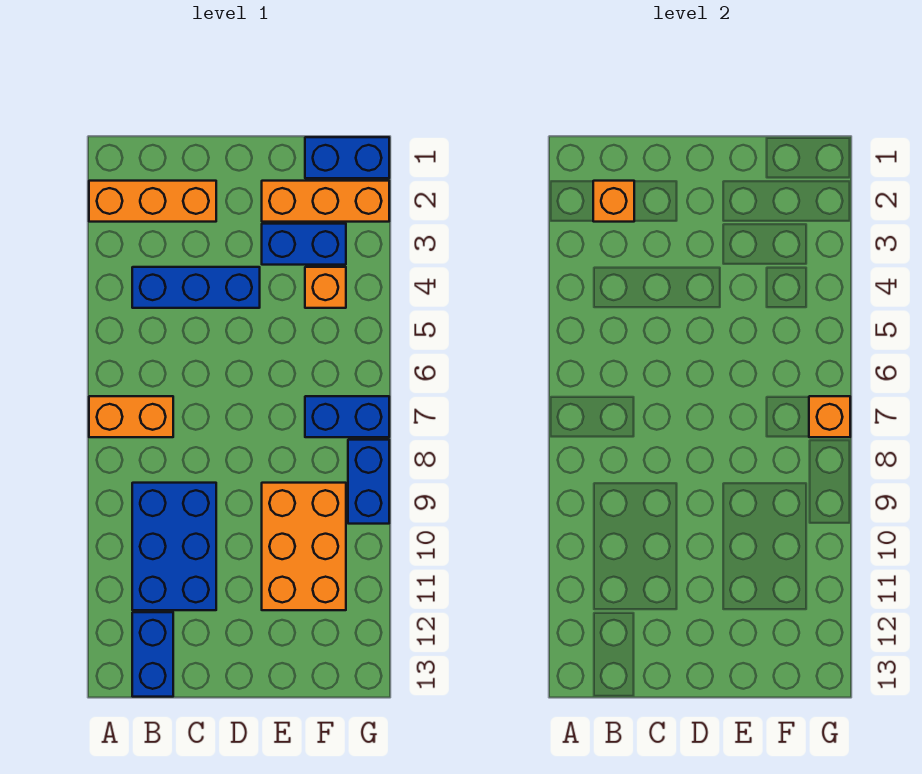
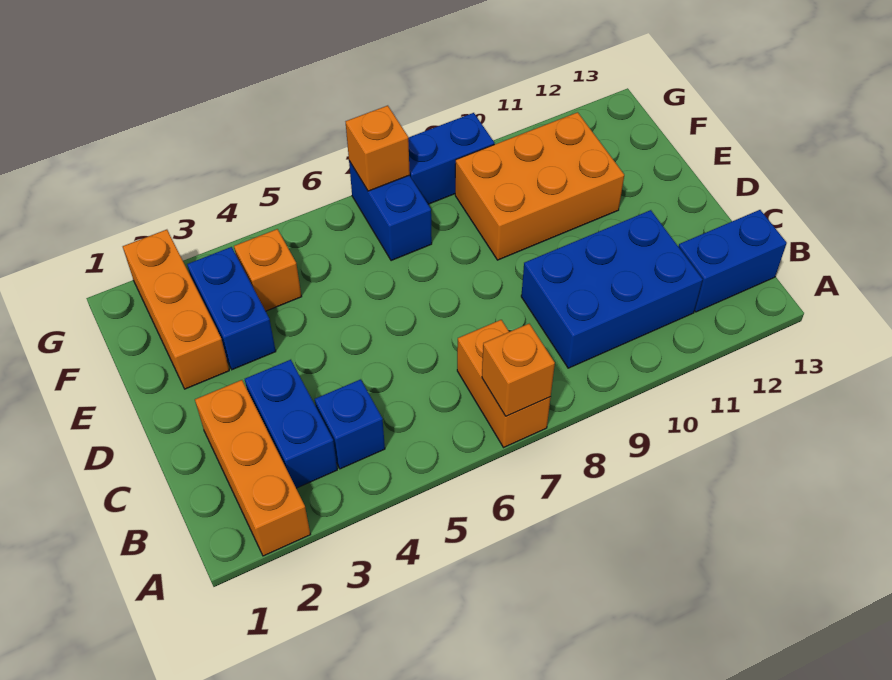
orange brick B2 level 2 -> orange brick A7 level 2
blue brick B4:D4 level 1 -> blue brick B4 level 1
blue brick F1:G1 level 1 -> blue brick B3:C3 level 1

